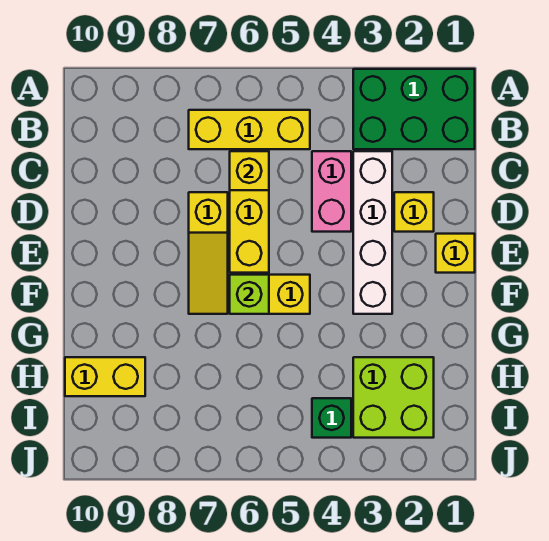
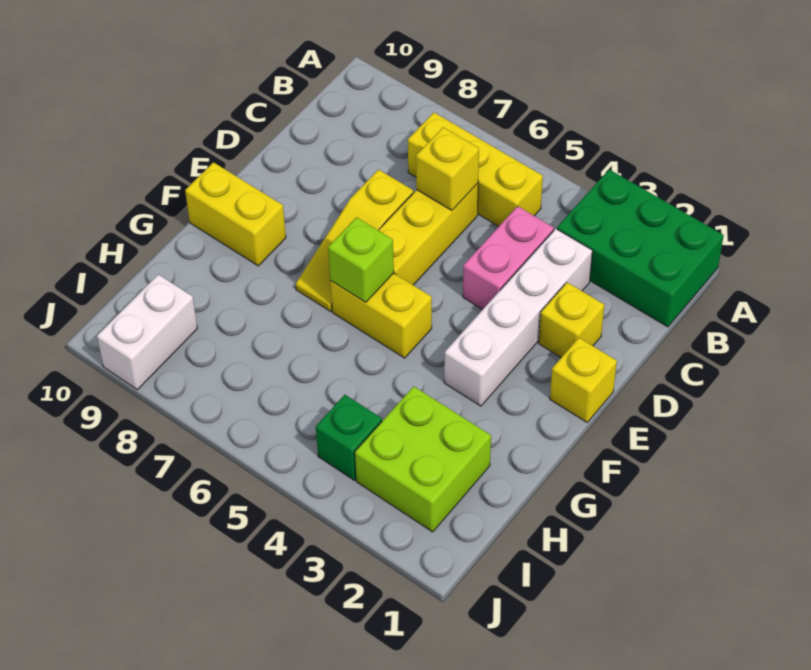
yellow brick H9:H10 level 1 -> yellow brick F9:F10 level 1
none -> white brick I9:J9 level 1

